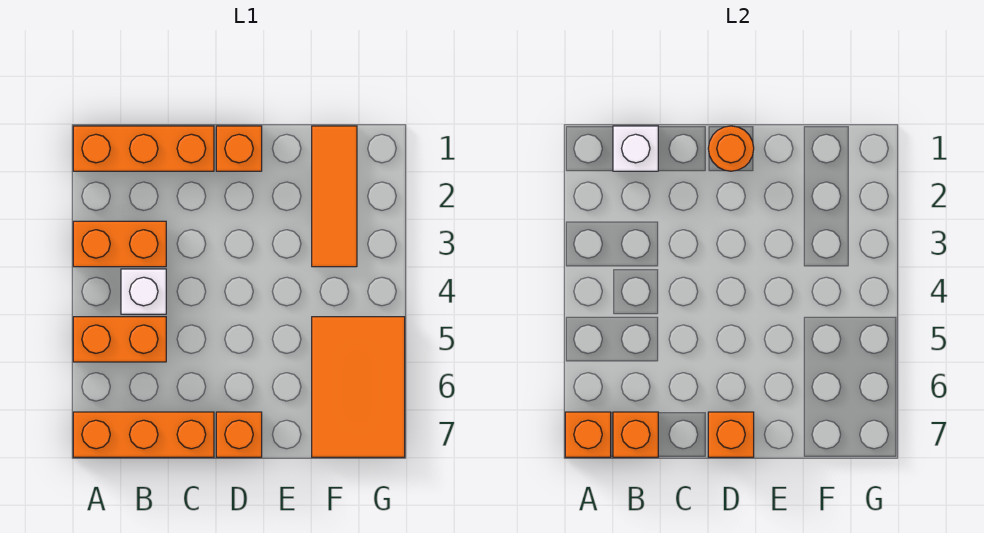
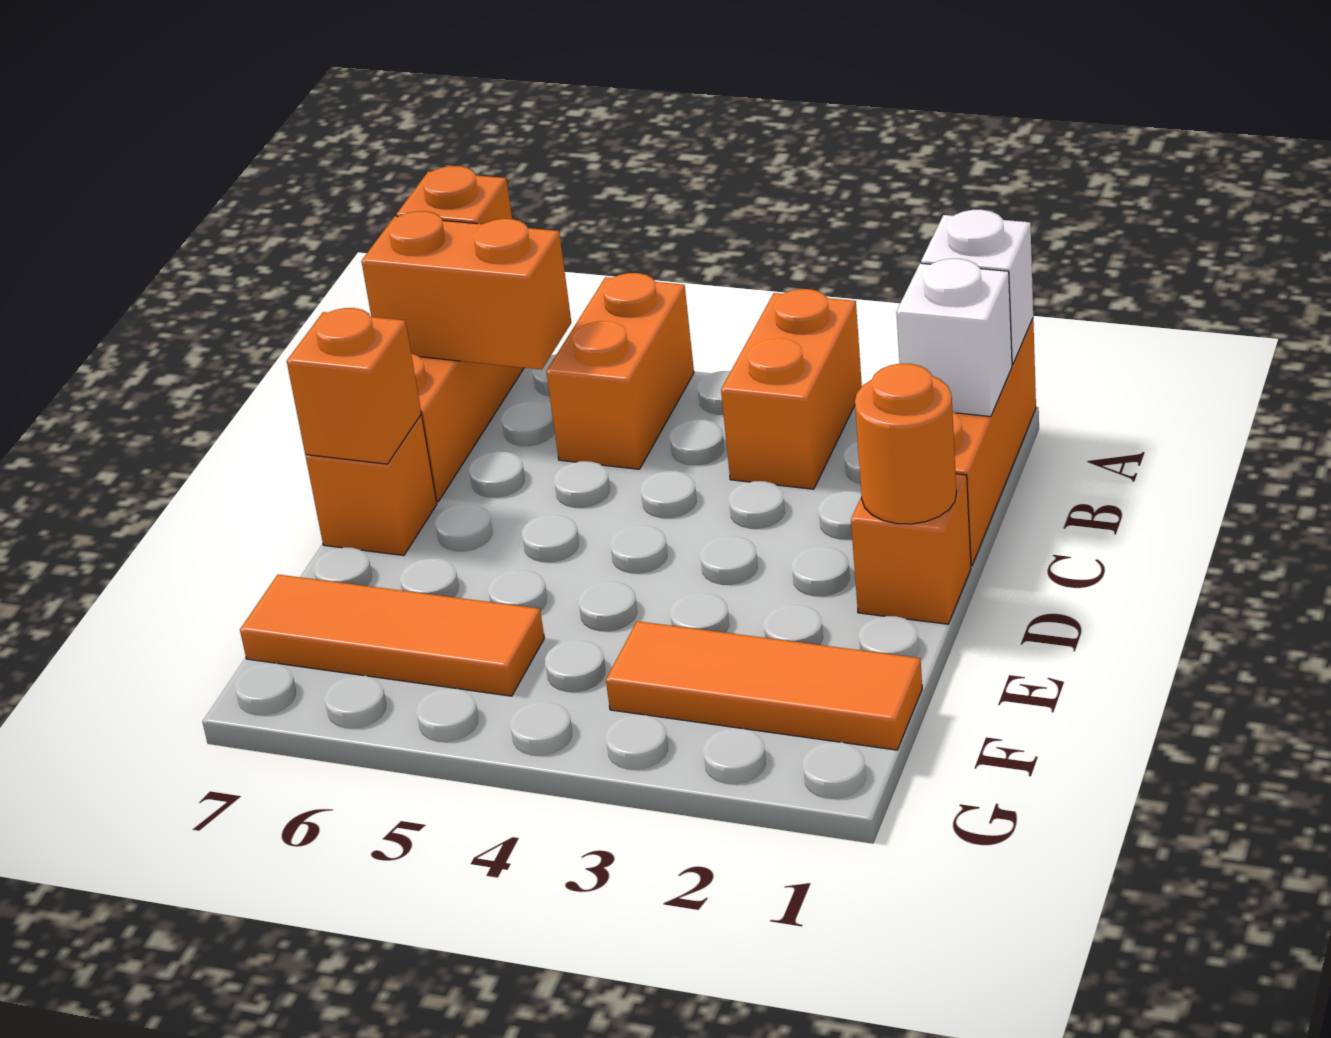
white brick B4 level 1 -> white brick A1 level 2
orange brick B7 level 2 -> orange brick B6:B7 level 2
orange tile F5:G7 level 1 -> orange tile F5:F7 level 1

